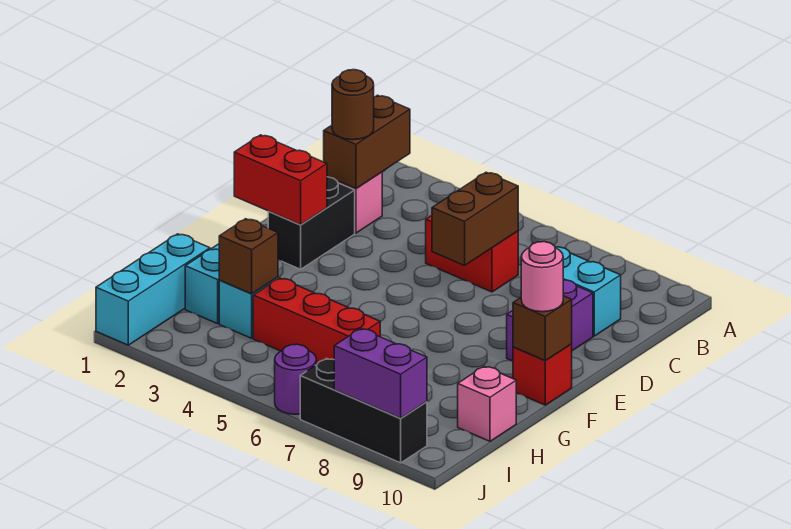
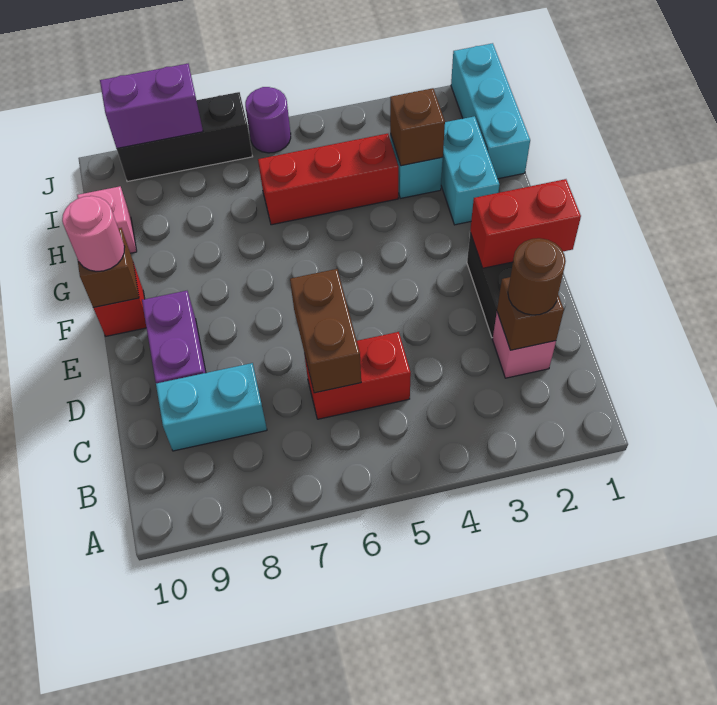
brown brick B2:C2 level 2 -> brown brick C2 level 2

